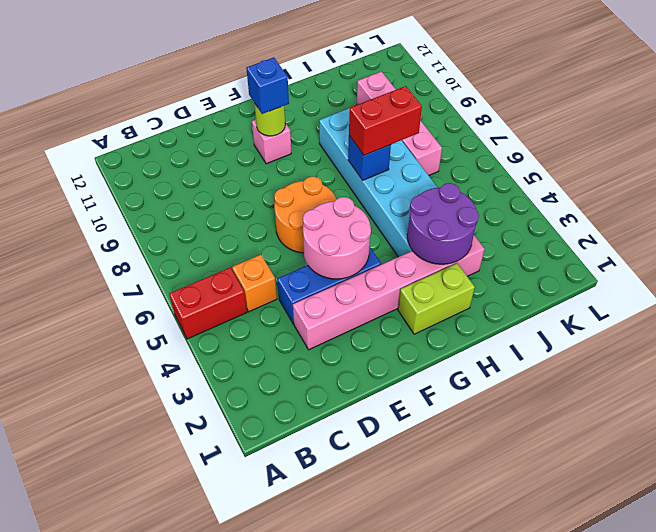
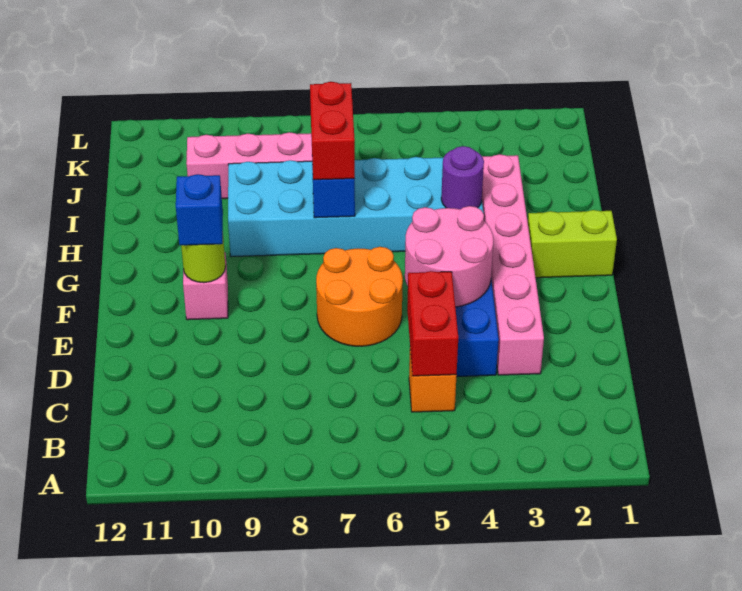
red brick A5:B5 level 1 -> red brick C5:D5 level 2
lime brick G2:H2 level 1 -> lime brick G1:G2 level 1
purple round brick H3:I4 level 2 -> purple round brick H4 level 2

